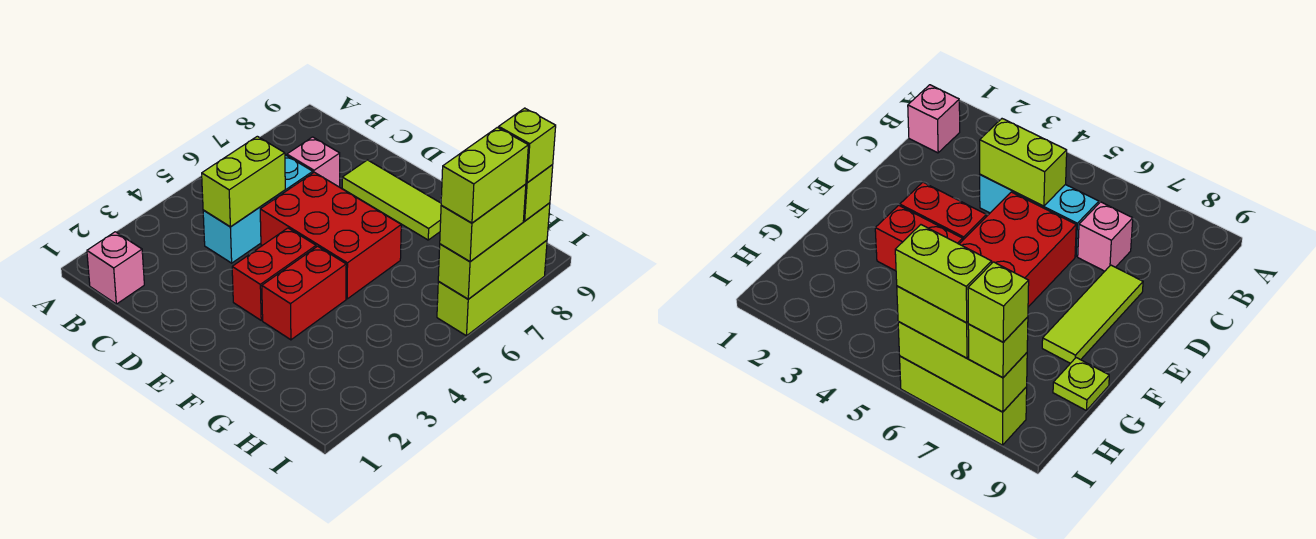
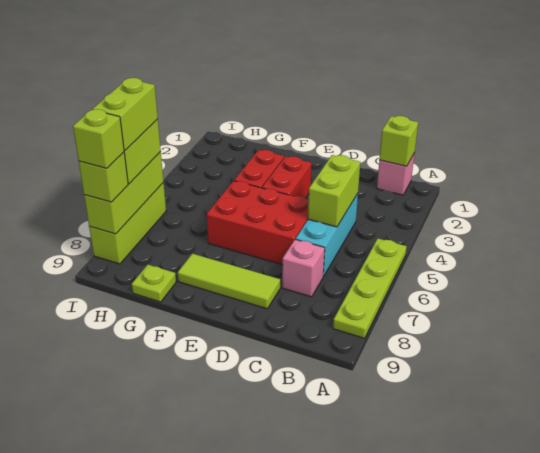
none -> lime plate A5:A8 level 1
none -> lime brick B1 level 2

